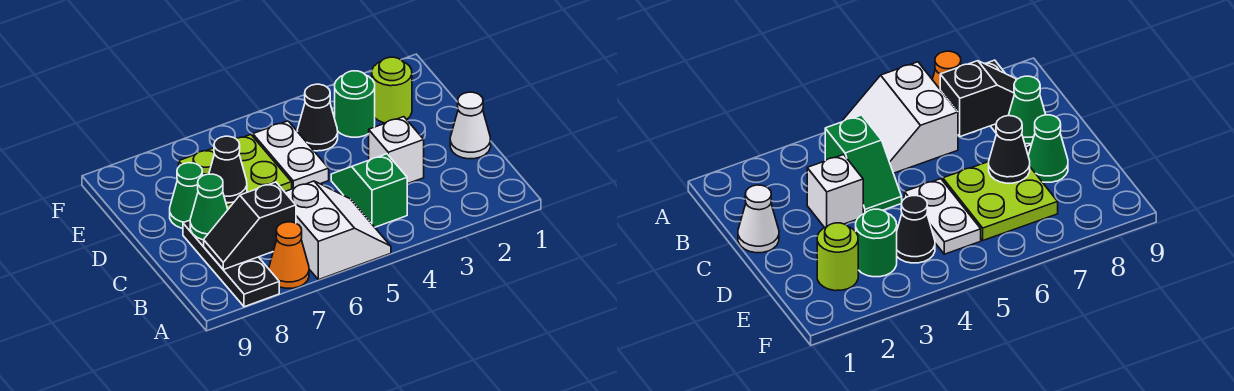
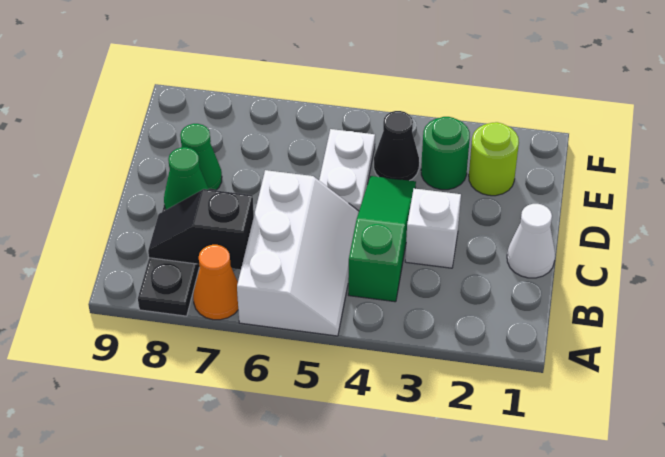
white slope A5:B6 level 1 top 6 -> white slope A5:C6 level 1 top 6
green slope B4:C4 level 1 top B -> green slope B4:D4 level 1 top B
lime plate D6:E7 level 1 -> none
black cone D7 level 2 -> none

